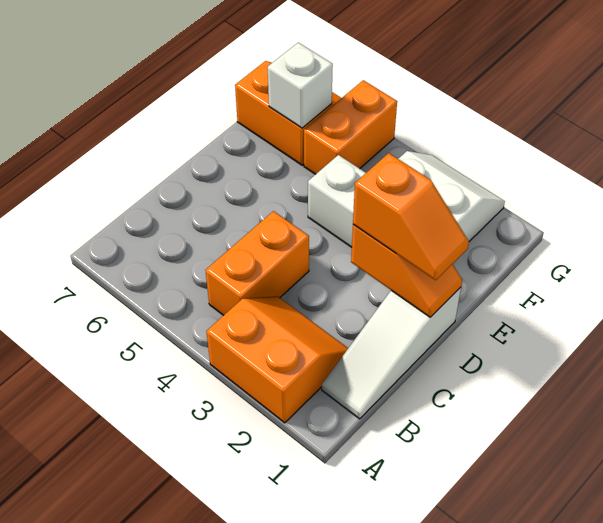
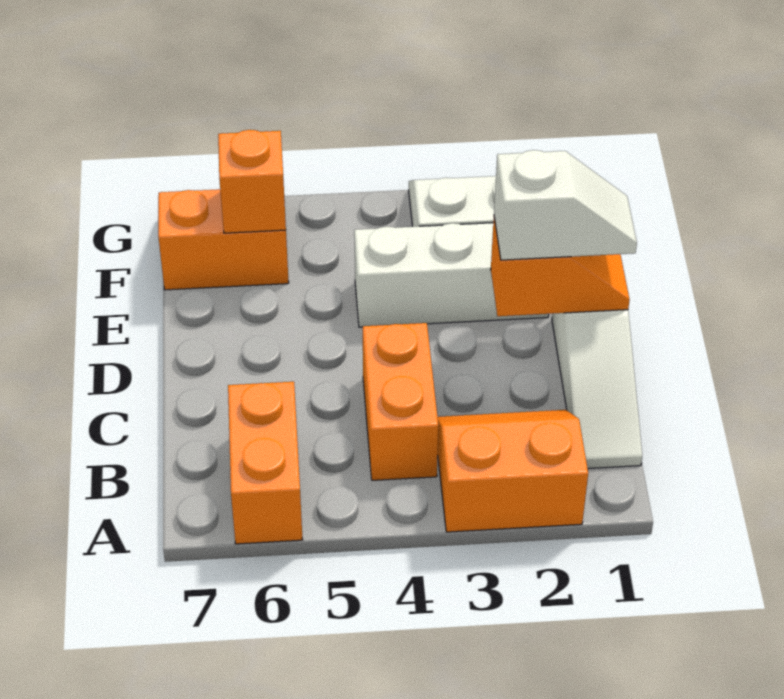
orange slope D1:D2 level 3 top 2 -> white slope D1:D2 level 3 top 2
orange brick F5:G5 level 1 -> orange brick A6:B6 level 1
white brick F6 level 2 -> orange brick F6 level 2

